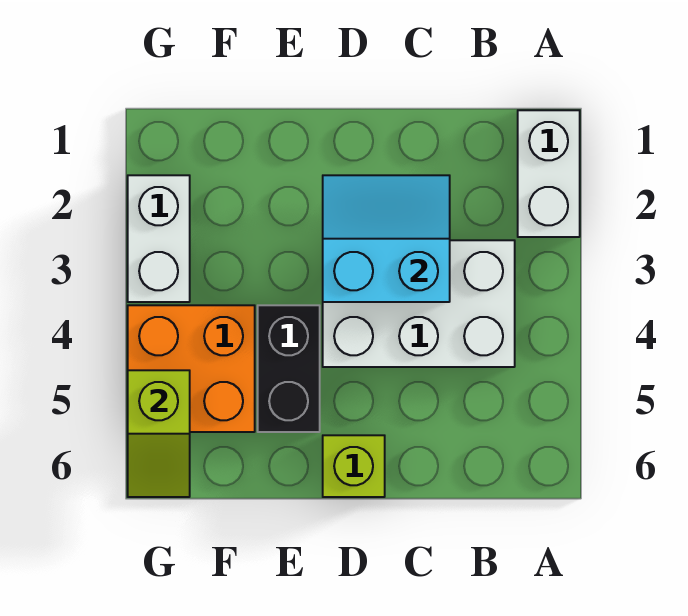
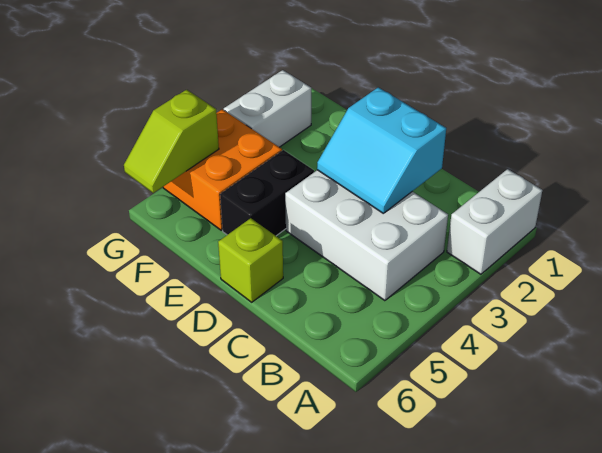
cyan slope C2:D3 level 2 top 3 -> cyan slope C2:D3 level 2 top 2

